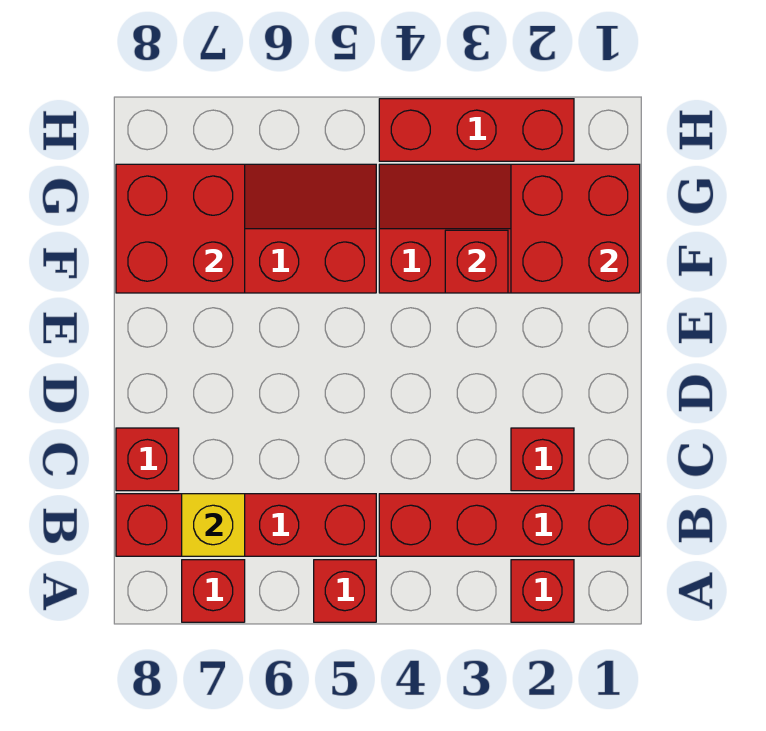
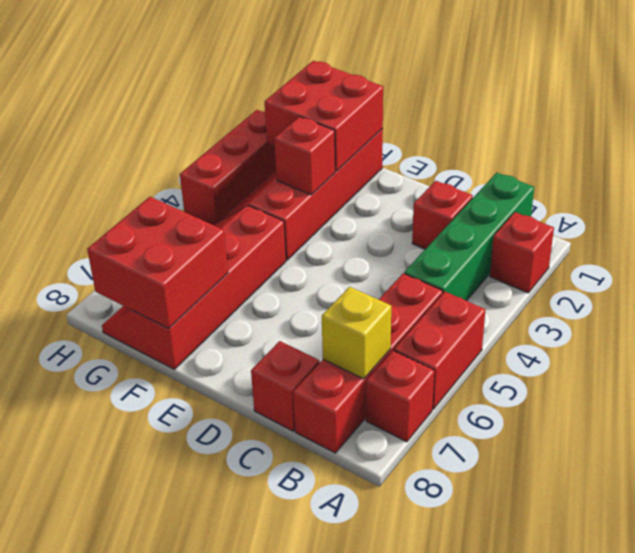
red brick A5 level 1 -> red brick A5:A6 level 1
red brick B1:B4 level 1 -> green brick B1:B4 level 1

